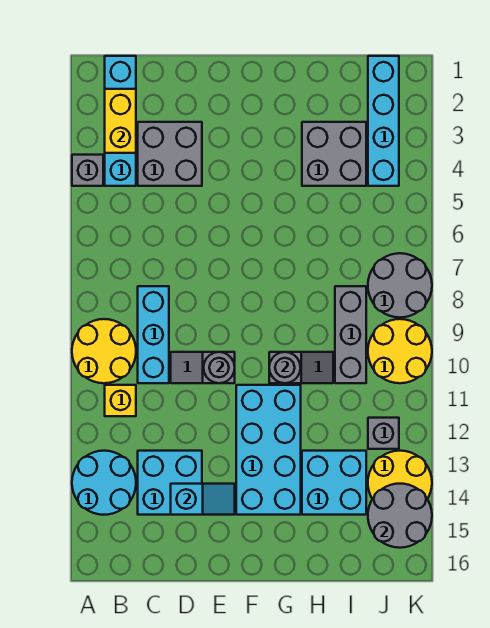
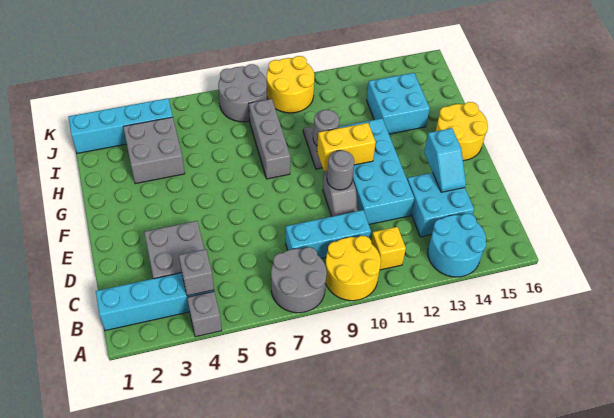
yellow brick B2:B3 level 2 -> yellow brick F10:F11 level 2
cyan slope D14:E14 level 2 top D -> cyan slope D14:E14 level 2 top E
cyan brick F11:G14 level 1 -> cyan brick D11:G12 level 1
grey brick I8:I10 level 1 -> grey brick G8:I8 level 1
grey brick J12 level 1 -> grey brick B4 level 2
yellow round brick J13:K14 level 1 -> yellow round brick F15:G16 level 1
grey round brick J14:K15 level 2 -> grey round brick A7:B8 level 1

